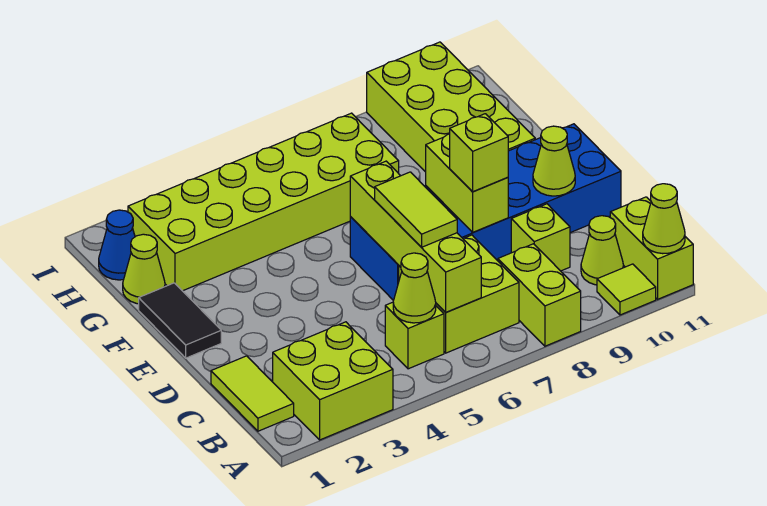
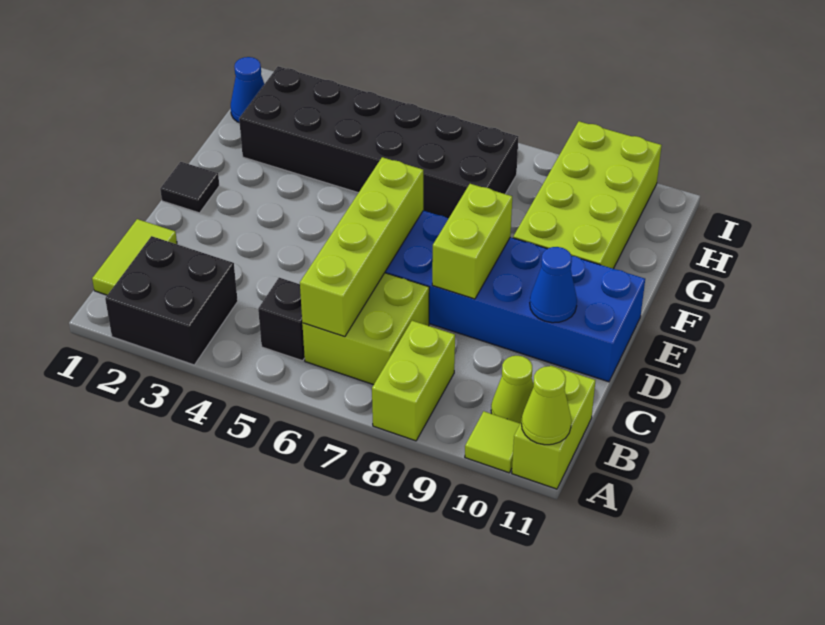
lime brick A2:B3 level 1 -> black brick A2:B3 level 1
lime brick B5 level 1 -> black brick B5 level 1
lime cone B5 level 2 -> none
lime tile C6:D6 level 3 -> none
lime brick C9 level 1 -> none
lime brick D8 level 3 -> none
lime cone D10 level 2 -> blue cone D10 level 2
black tile E1:F1 level 1 -> black tile E1 level 1
lime cone G1 level 1 -> none
lime brick G2:H7 level 1 -> black brick G2:H7 level 1

